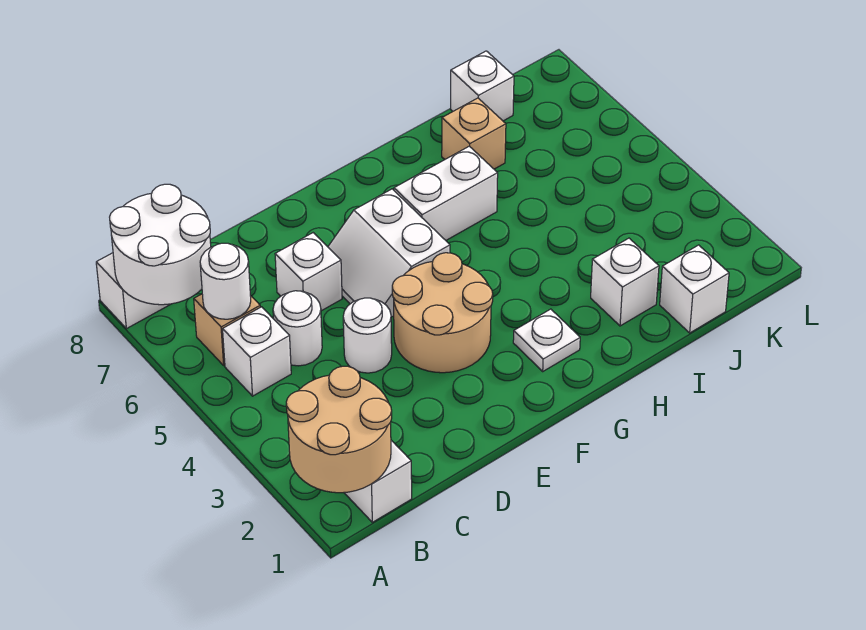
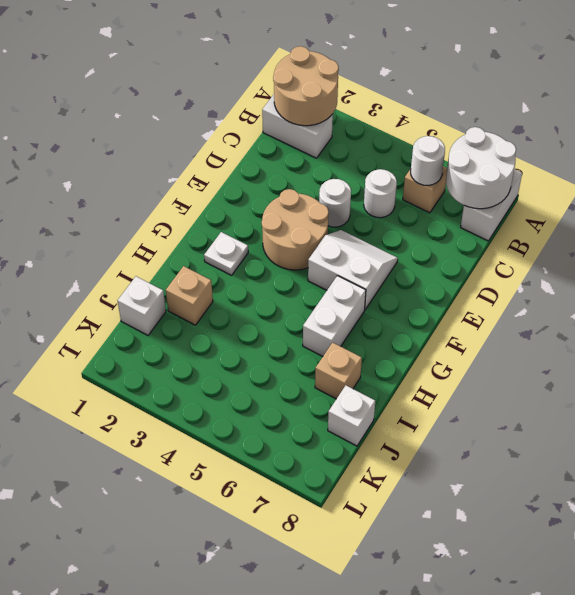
white brick B5 level 1 -> none
white brick D6 level 1 -> none
white brick I2 level 1 -> tan brick I2 level 1

